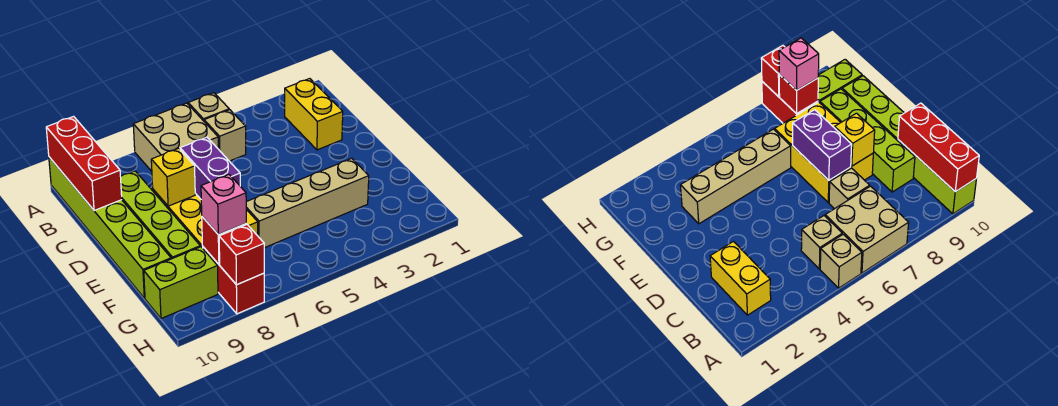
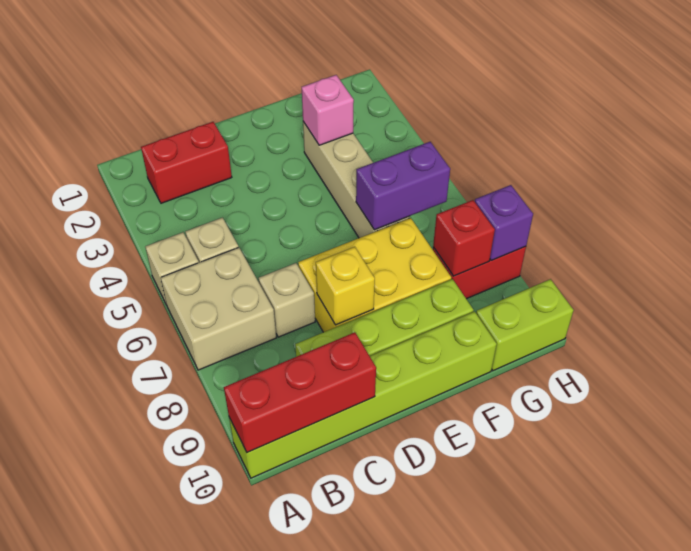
yellow brick B2:C2 level 1 -> red brick B2:C2 level 1
purple brick D7:E7 level 2 -> purple brick F6:G6 level 2
pink brick G8 level 3 -> pink brick F3 level 2
lime brick G9:G10 level 1 -> lime brick G10:H10 level 1
red brick H8 level 2 -> purple brick H8 level 2

